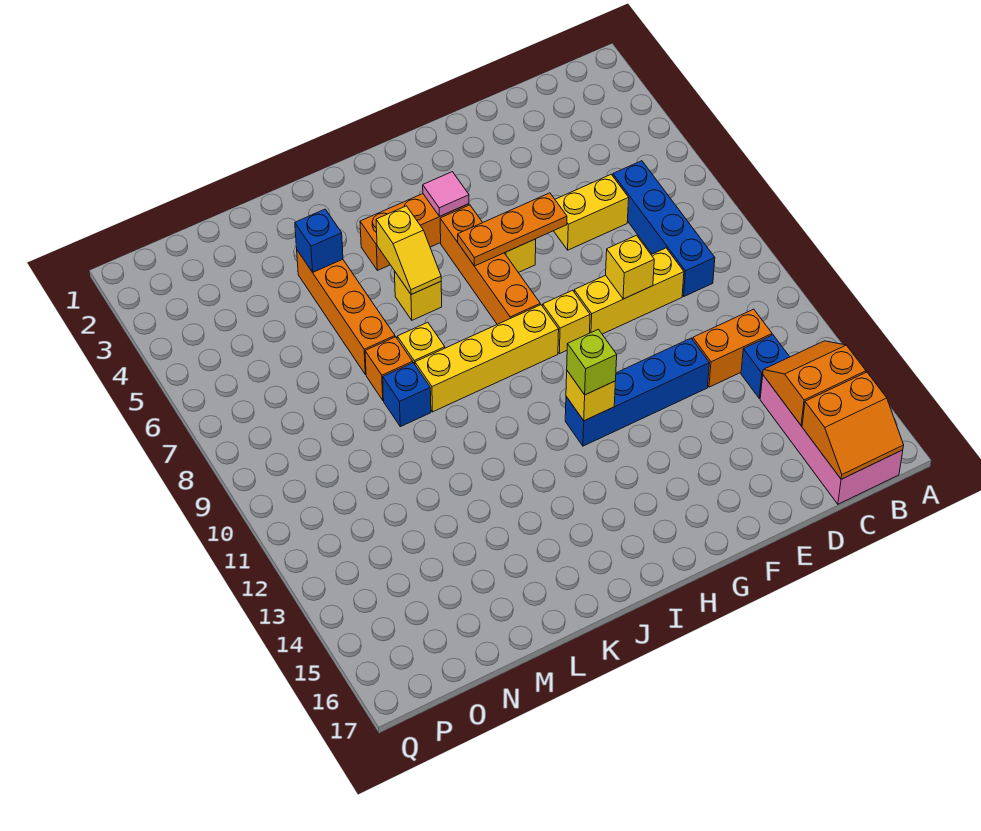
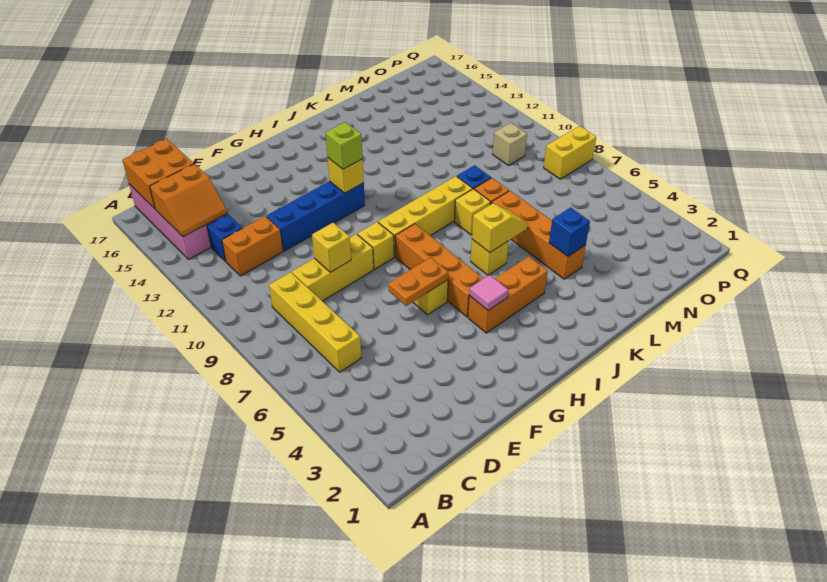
orange slope B16:C17 level 2 top 16 -> orange brick B16:C17 level 2
blue brick C6:C9 level 1 -> yellow brick C6:C9 level 1
yellow brick D6:E6 level 1 -> yellow brick P8:Q8 level 1
orange plate F6:H6 level 2 -> orange plate F6:G6 level 2
yellow slope J5:J6 level 2 top 5 -> yellow slope J6:K6 level 2 top J
none -> tan brick O10 level 1

